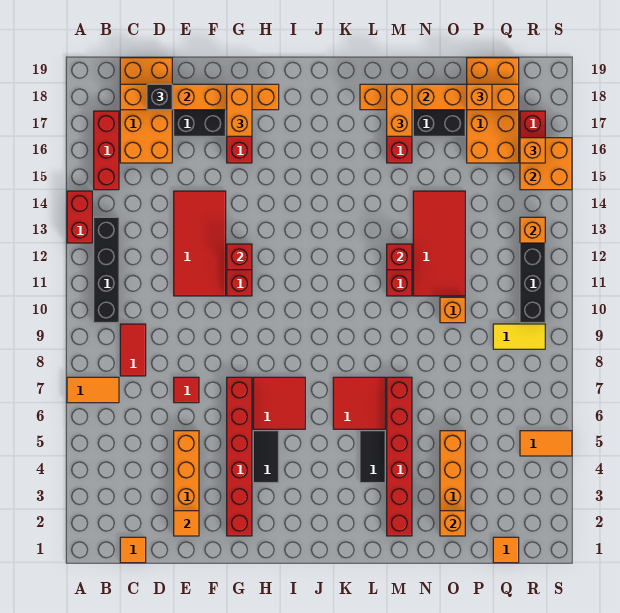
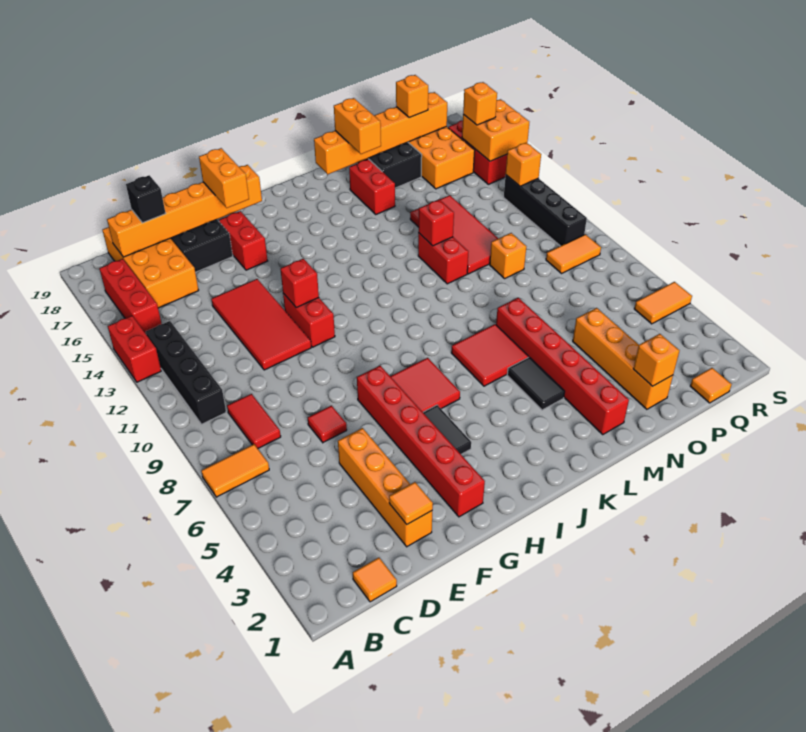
yellow tile Q9:R9 level 1 -> orange tile Q9:R9 level 1

